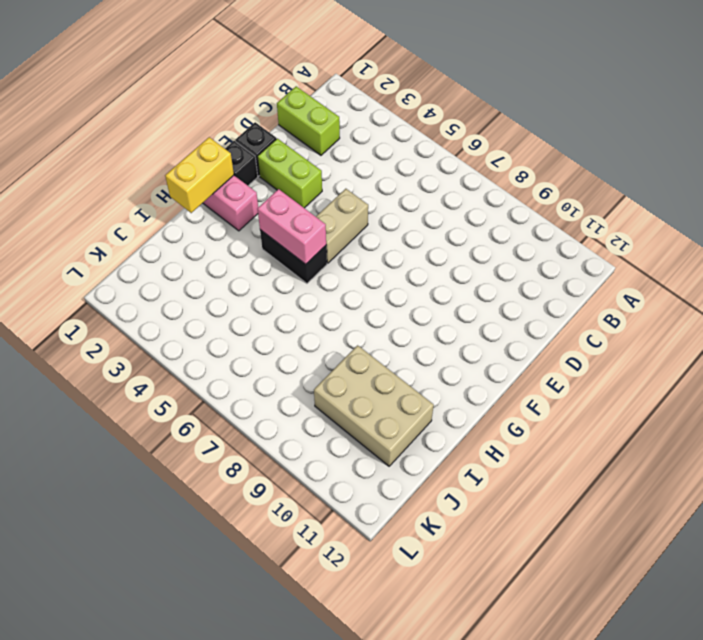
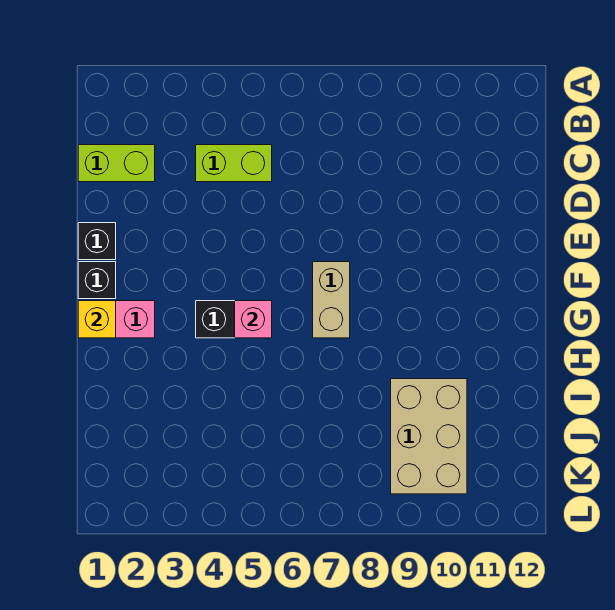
lime brick E2:E3 level 1 -> lime brick C4:C5 level 1
tan brick E5:F5 level 1 -> tan brick F7:G7 level 1
yellow brick G1:H1 level 2 -> yellow brick G1 level 2
pink brick G4:G5 level 2 -> pink brick G5 level 2
tan brick I9:J11 level 1 -> tan brick I9:K10 level 1

